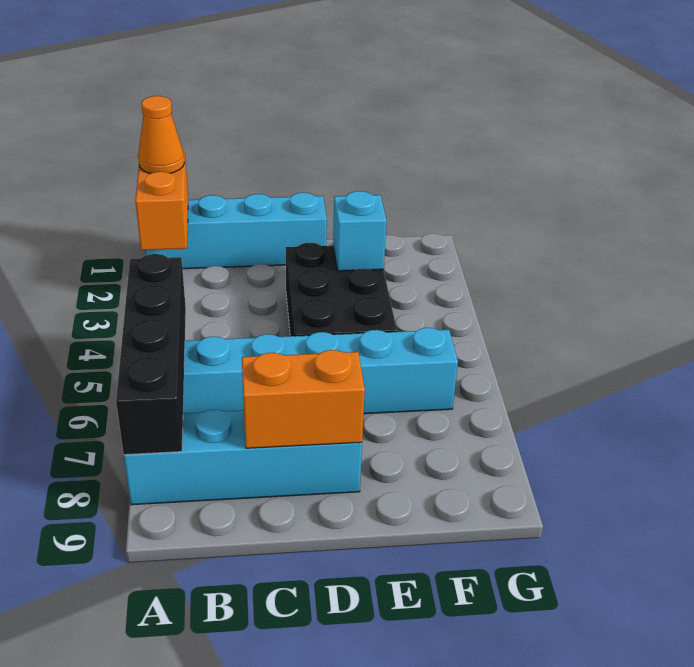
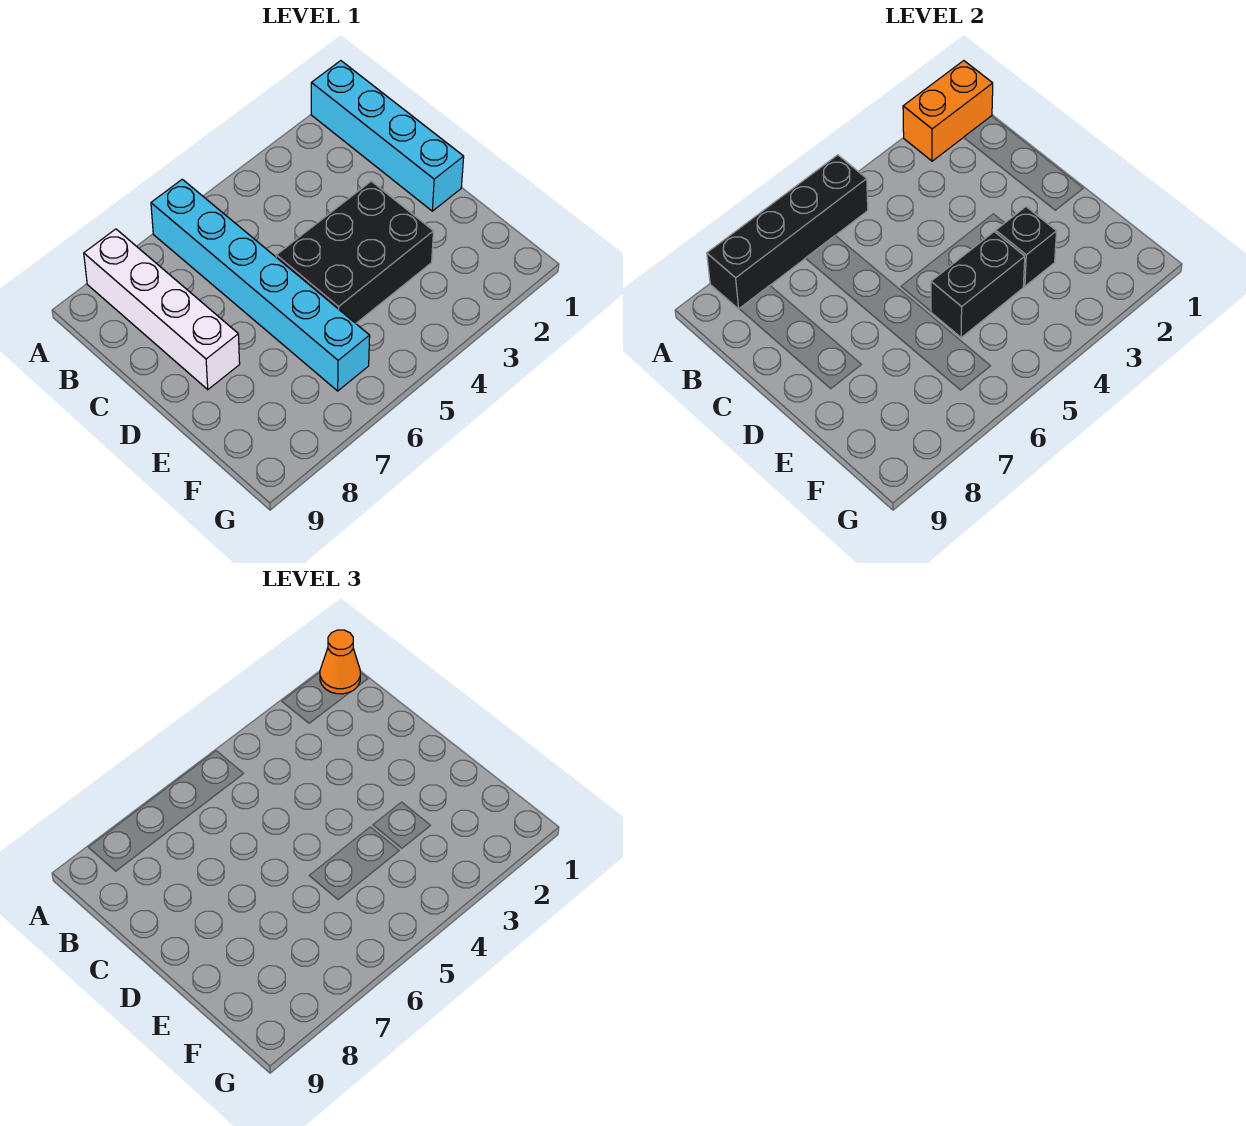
cyan brick A8:D8 level 1 -> white brick A8:D8 level 1
orange brick C8:D8 level 2 -> none
cyan brick E3 level 2 -> black brick E3 level 2
none -> black brick E4:E5 level 2

